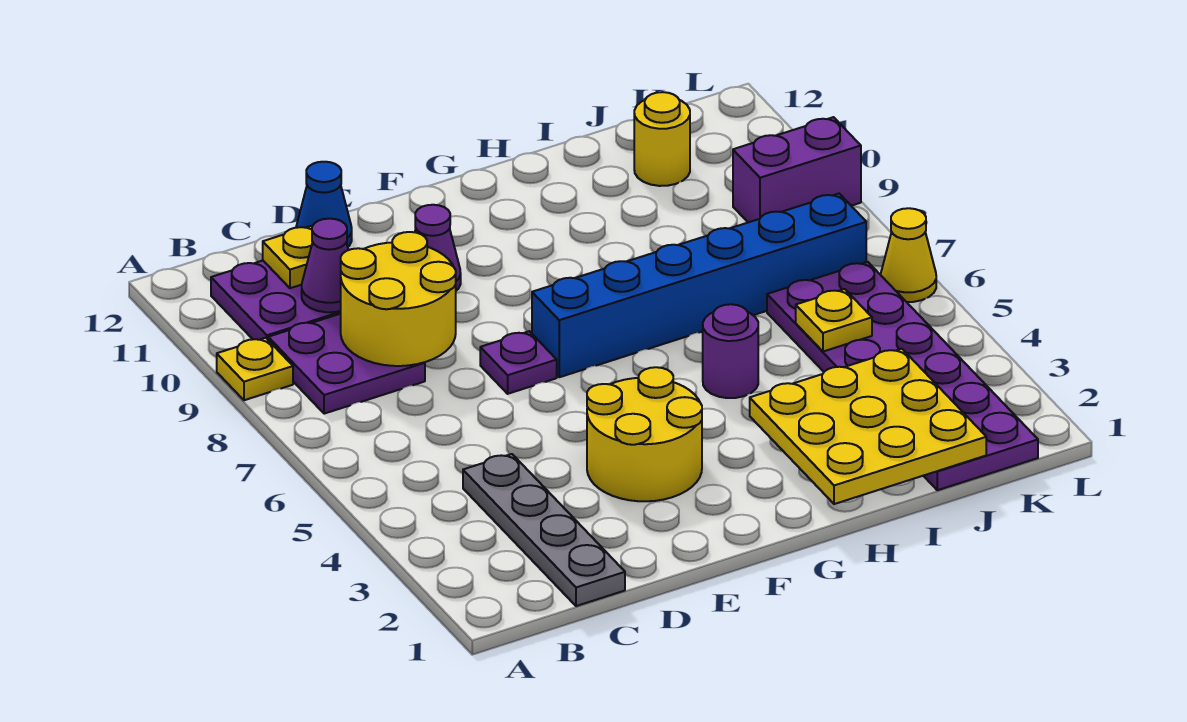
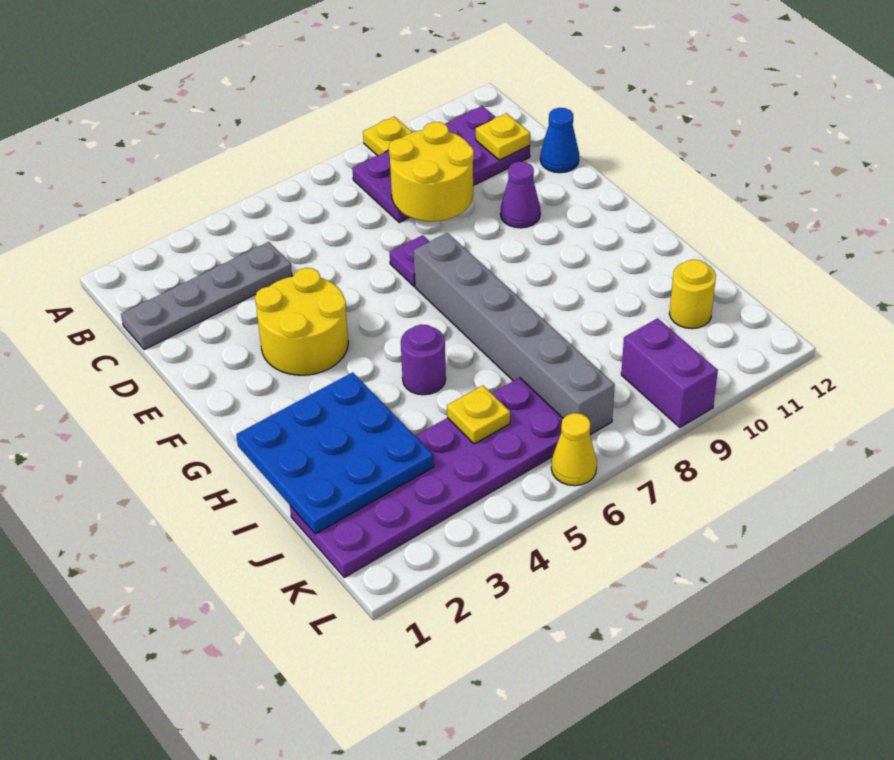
purple cone C10 level 2 -> none
blue brick F7:K7 level 1 -> grey brick F7:K7 level 1
yellow plate H1:J3 level 2 -> blue plate H1:J3 level 2

